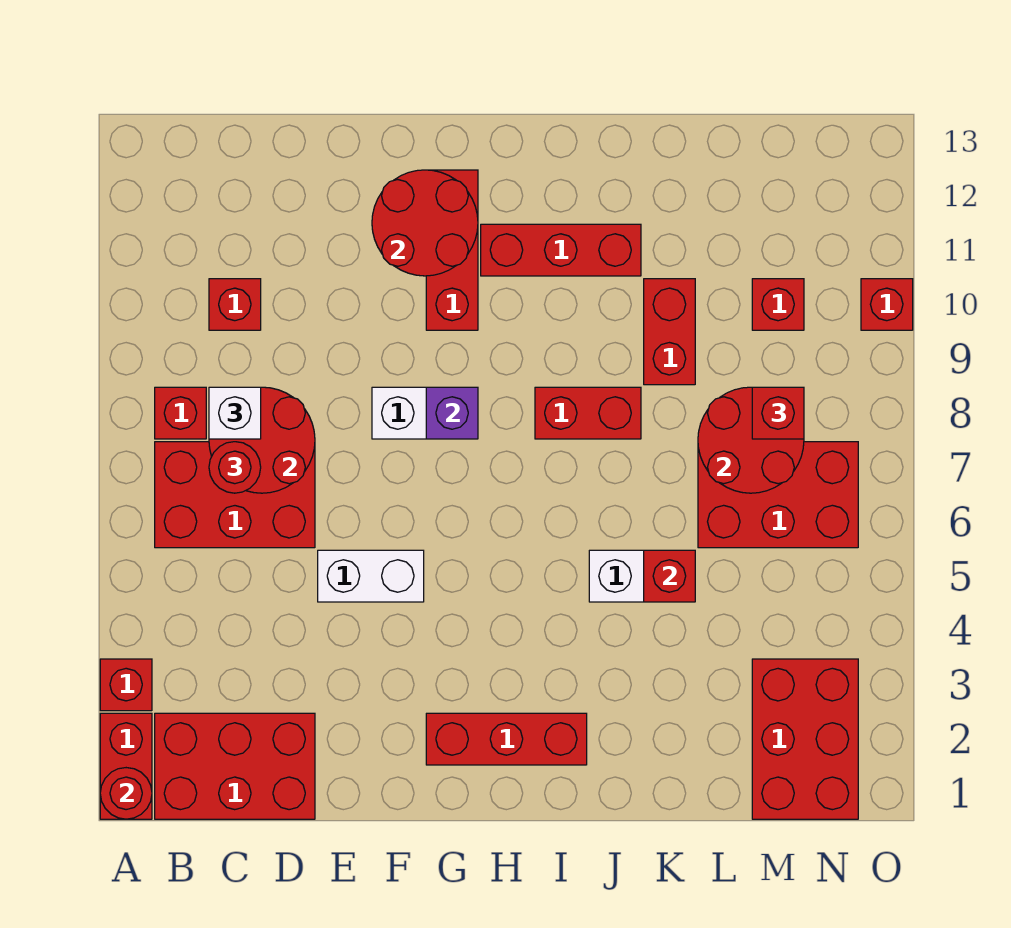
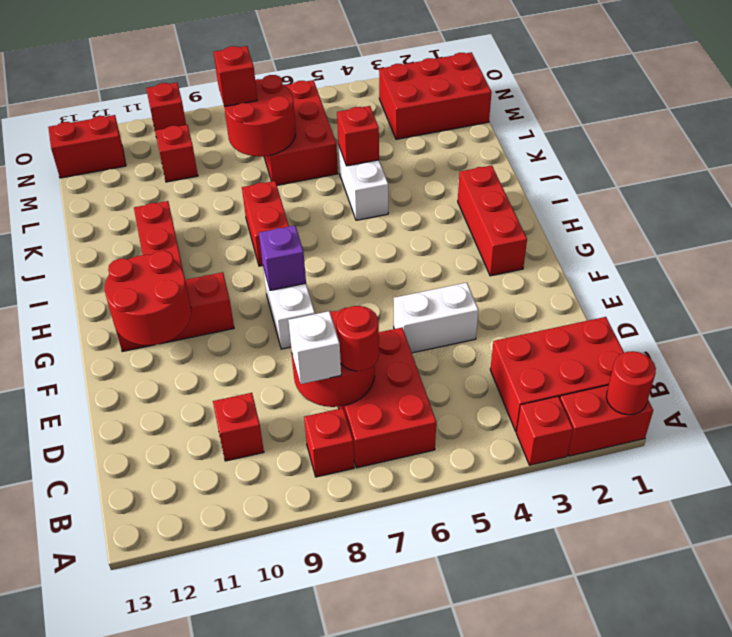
red brick B1:D2 level 1 -> red brick B1:C3 level 1
white brick E5:F5 level 1 -> white brick E4:E5 level 1
red brick K9:K10 level 1 -> red brick N12:N13 level 1

